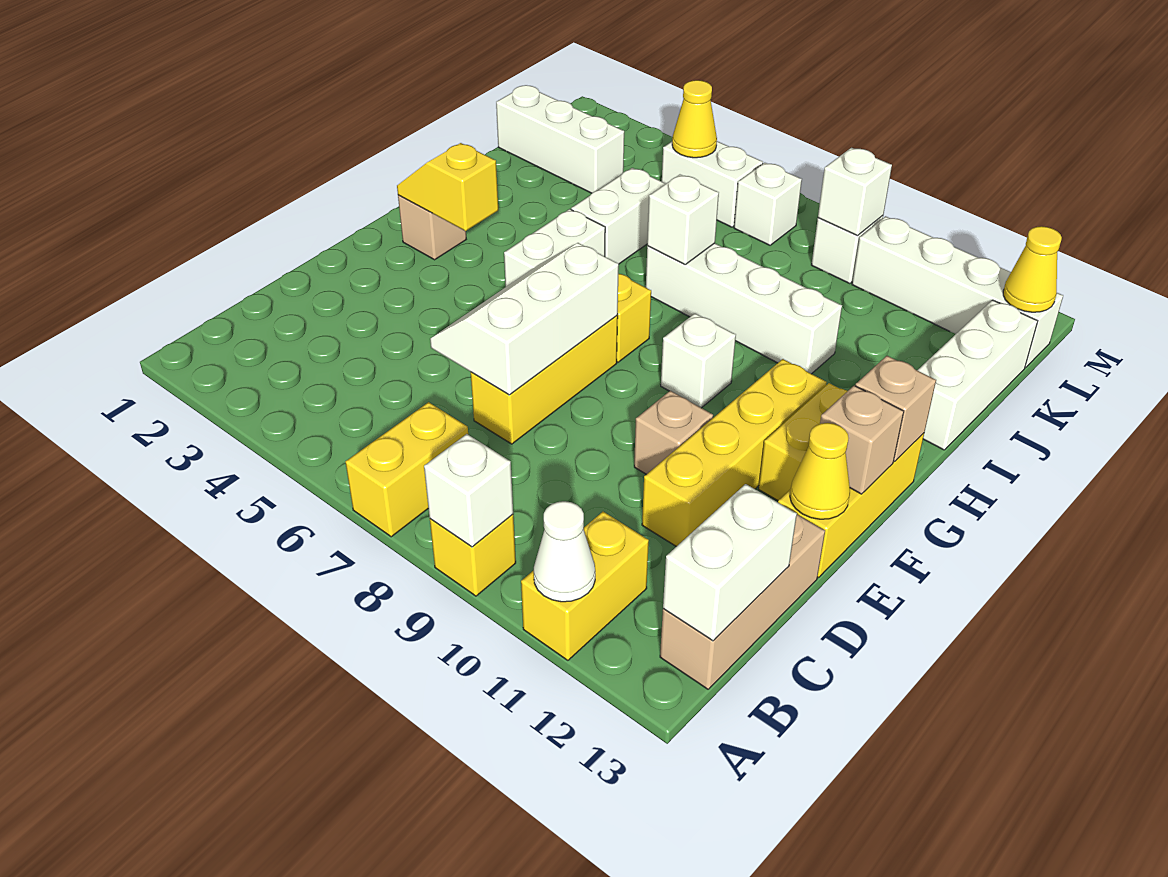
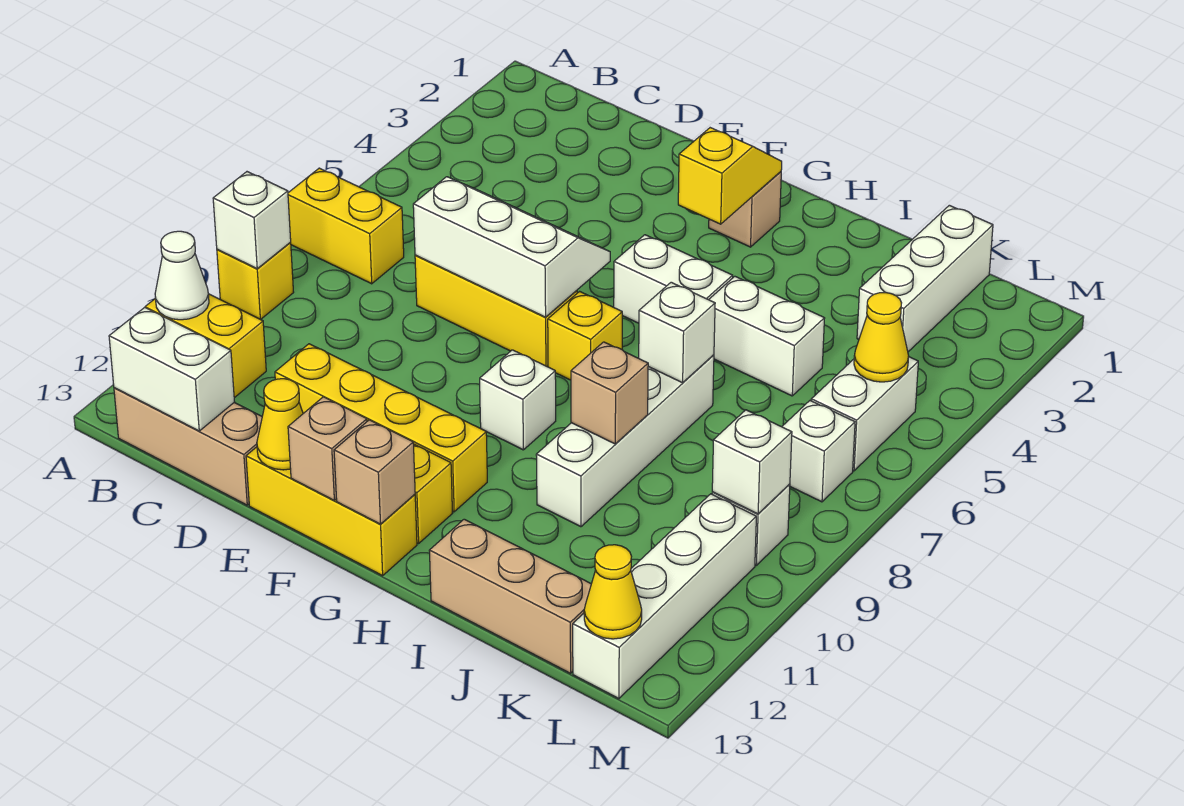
tan brick E10 level 1 -> tan brick I9 level 2
white brick I13:K13 level 1 -> tan brick I13:K13 level 1

